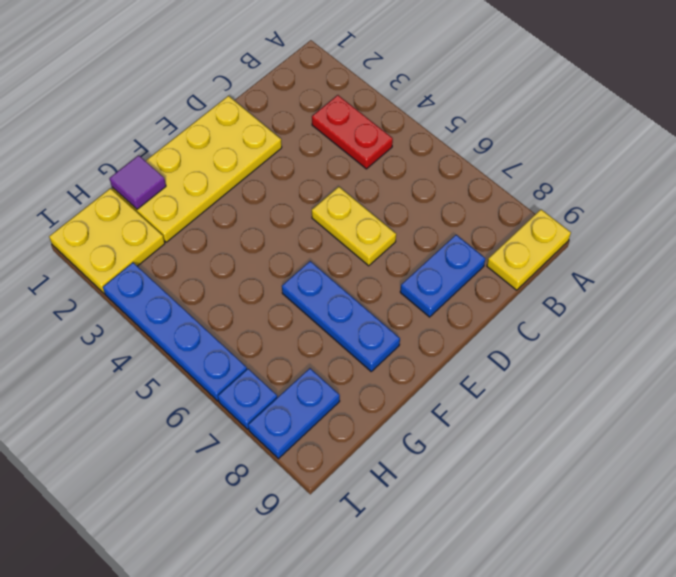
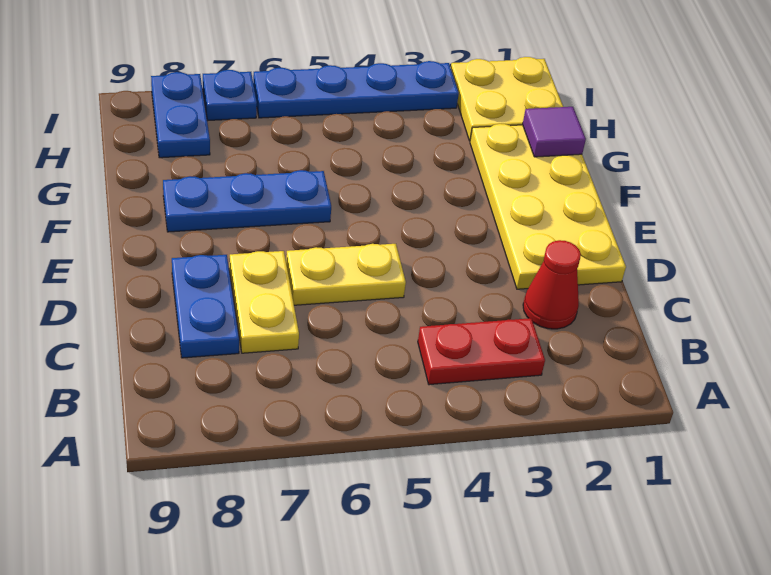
yellow plate A9:B9 level 1 -> yellow plate C7:D7 level 1
none -> red cone C2 level 1

